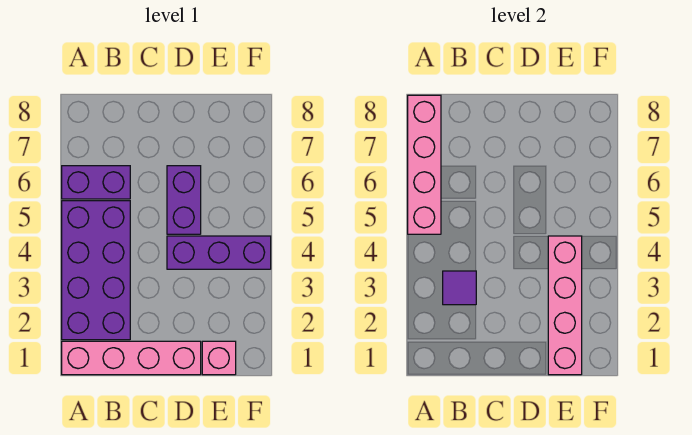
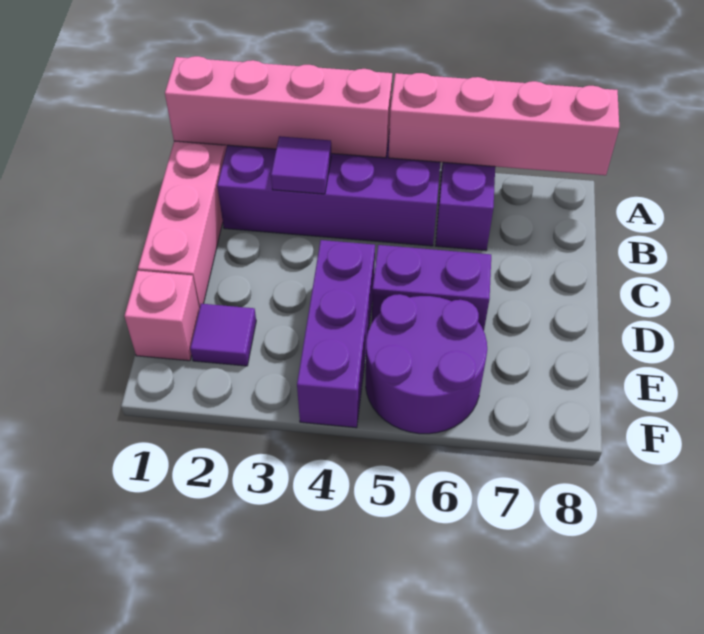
pink brick E1:E4 level 2 -> pink brick A1:A4 level 2
none -> purple tile E2 level 1
none -> purple round brick E5:F6 level 1

